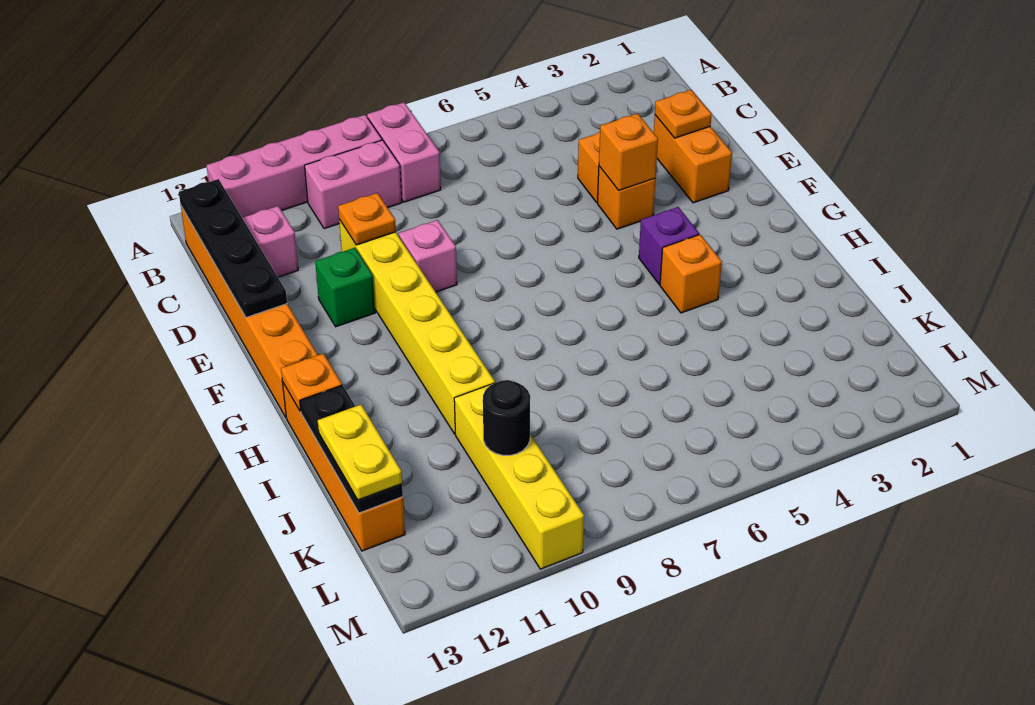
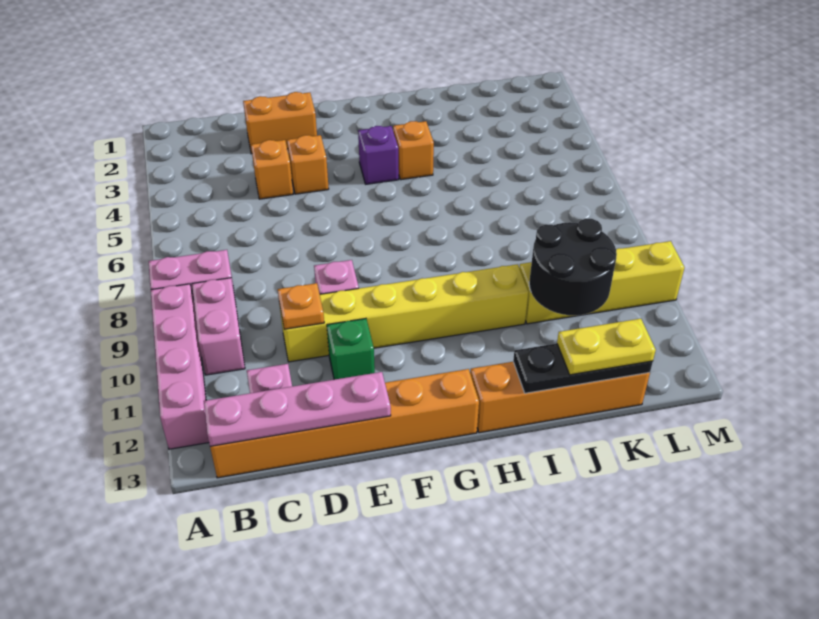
black plate B13:E13 level 2 -> pink plate B13:E13 level 2
orange plate D2 level 2 -> none
orange brick E4 level 2 -> none
orange plate H13 level 2 -> none
black round brick K10 level 2 -> black round brick J10:K11 level 2

